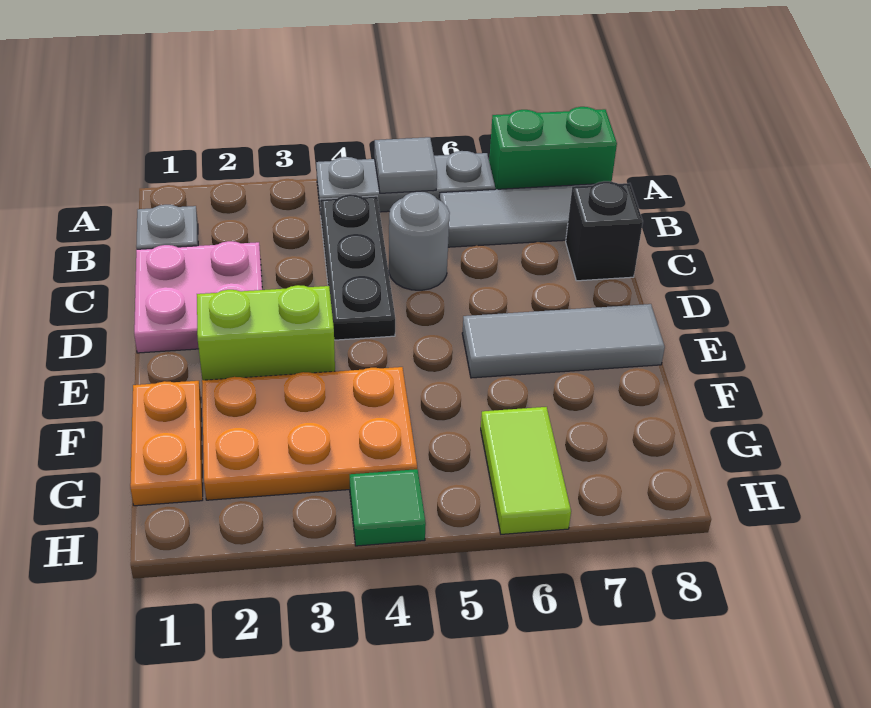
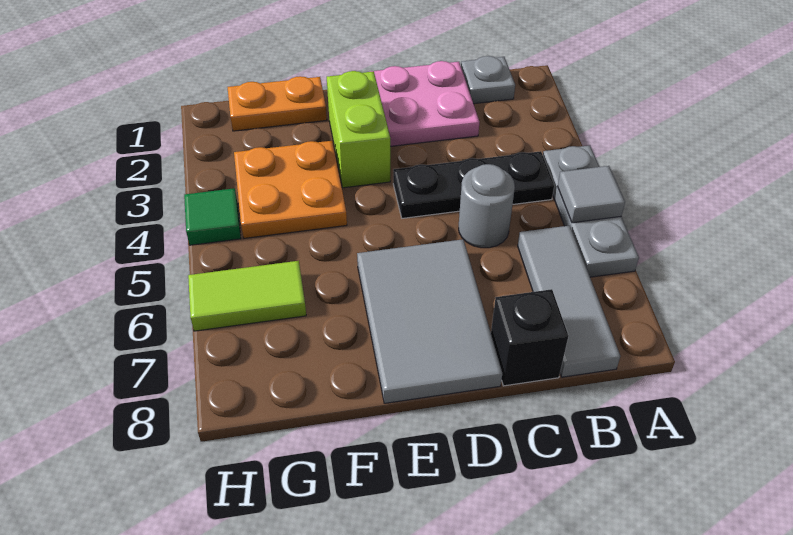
green brick A7:A8 level 1 -> none
grey tile E6:E8 level 1 -> grey tile D6:E8 level 1
orange plate F2:G4 level 1 -> orange plate F3:G4 level 1

